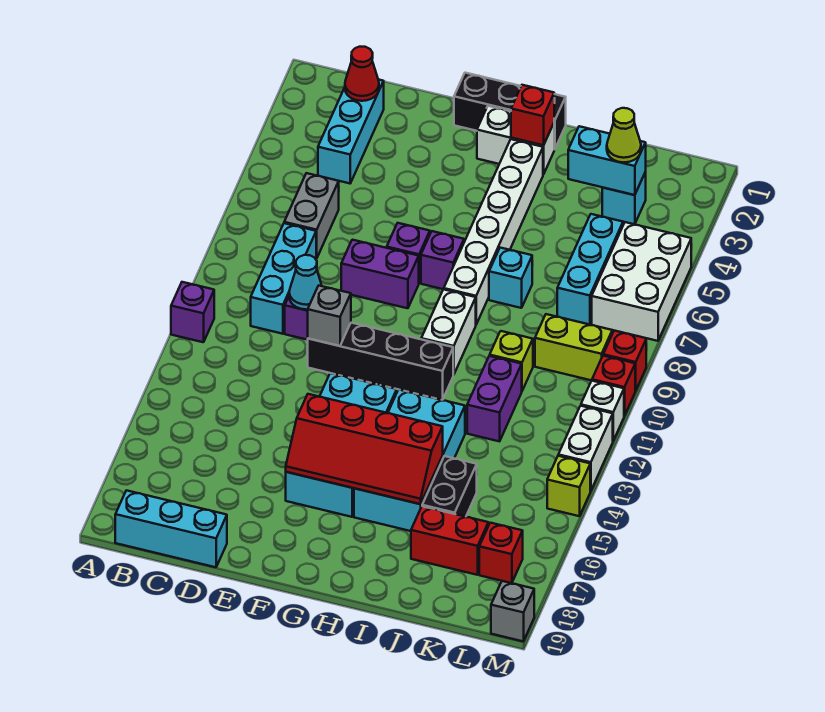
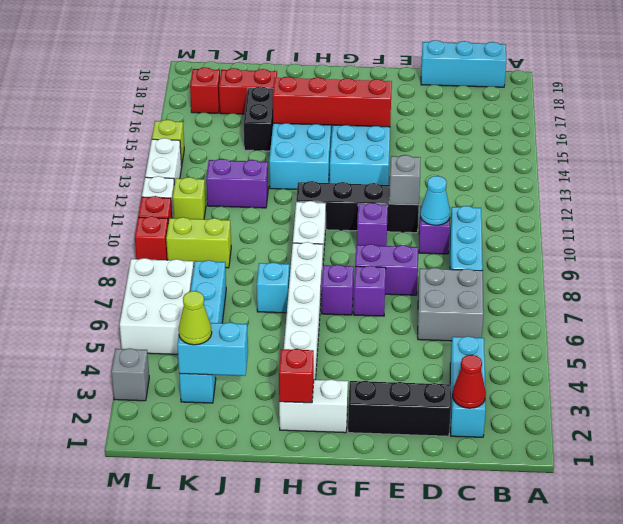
purple brick A11 level 1 -> purple brick F10 level 1
grey brick C6:C7 level 1 -> grey brick C6:D7 level 1
black brick F1:H1 level 1 -> black brick D2:F2 level 1
lime brick J10 level 1 -> lime brick L11 level 1
purple brick J11:J12 level 1 -> purple brick J12:K12 level 1
grey brick M19 level 1 -> grey brick M3 level 1

